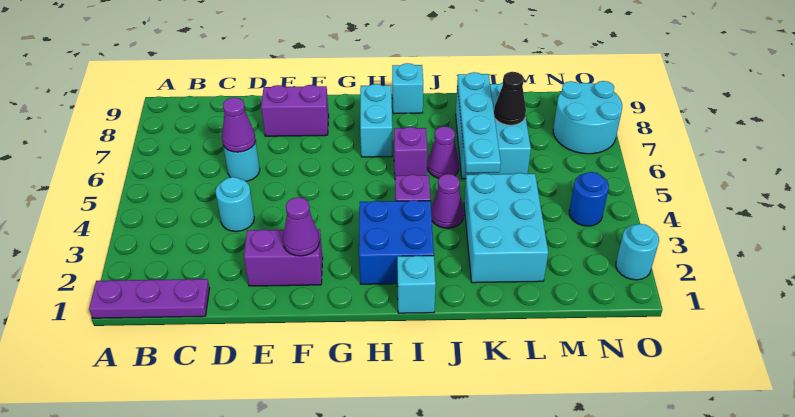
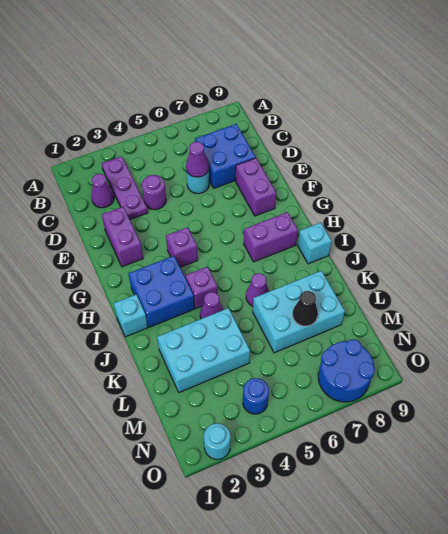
purple plate A1:C1 level 1 -> purple plate B3:D3 level 1
none -> blue brick C7:D8 level 1
cyan round brick D4 level 1 -> purple round brick D4 level 1
purple cone F2 level 2 -> purple cone C2 level 1
cyan brick H7:H8 level 1 -> purple brick H7:H8 level 1
purple brick I6 level 1 -> purple brick G4 level 1
cyan plate K5:K8 level 2 -> none
cyan round brick N7:O8 level 1 -> blue round brick N7:O8 level 1

